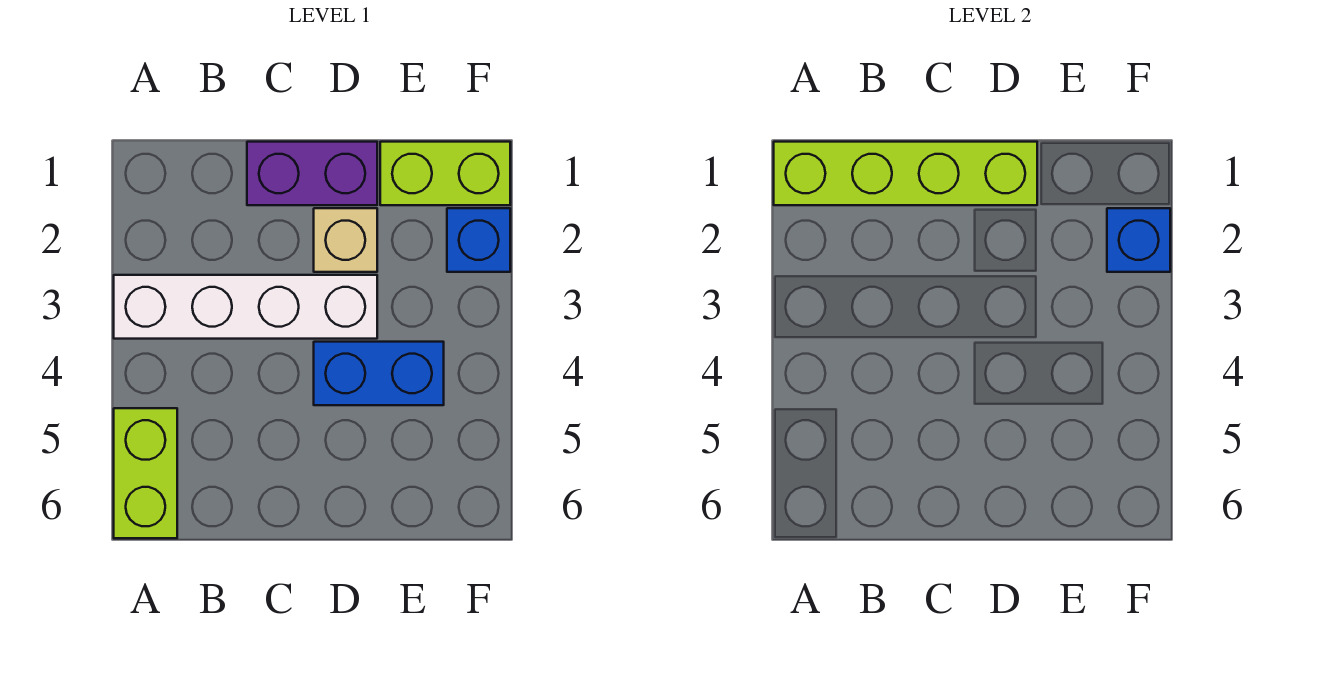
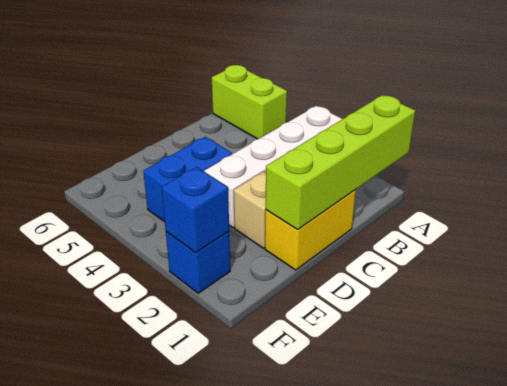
purple brick C1:D1 level 1 -> yellow brick C1:D1 level 1
lime brick E1:F1 level 1 -> none

